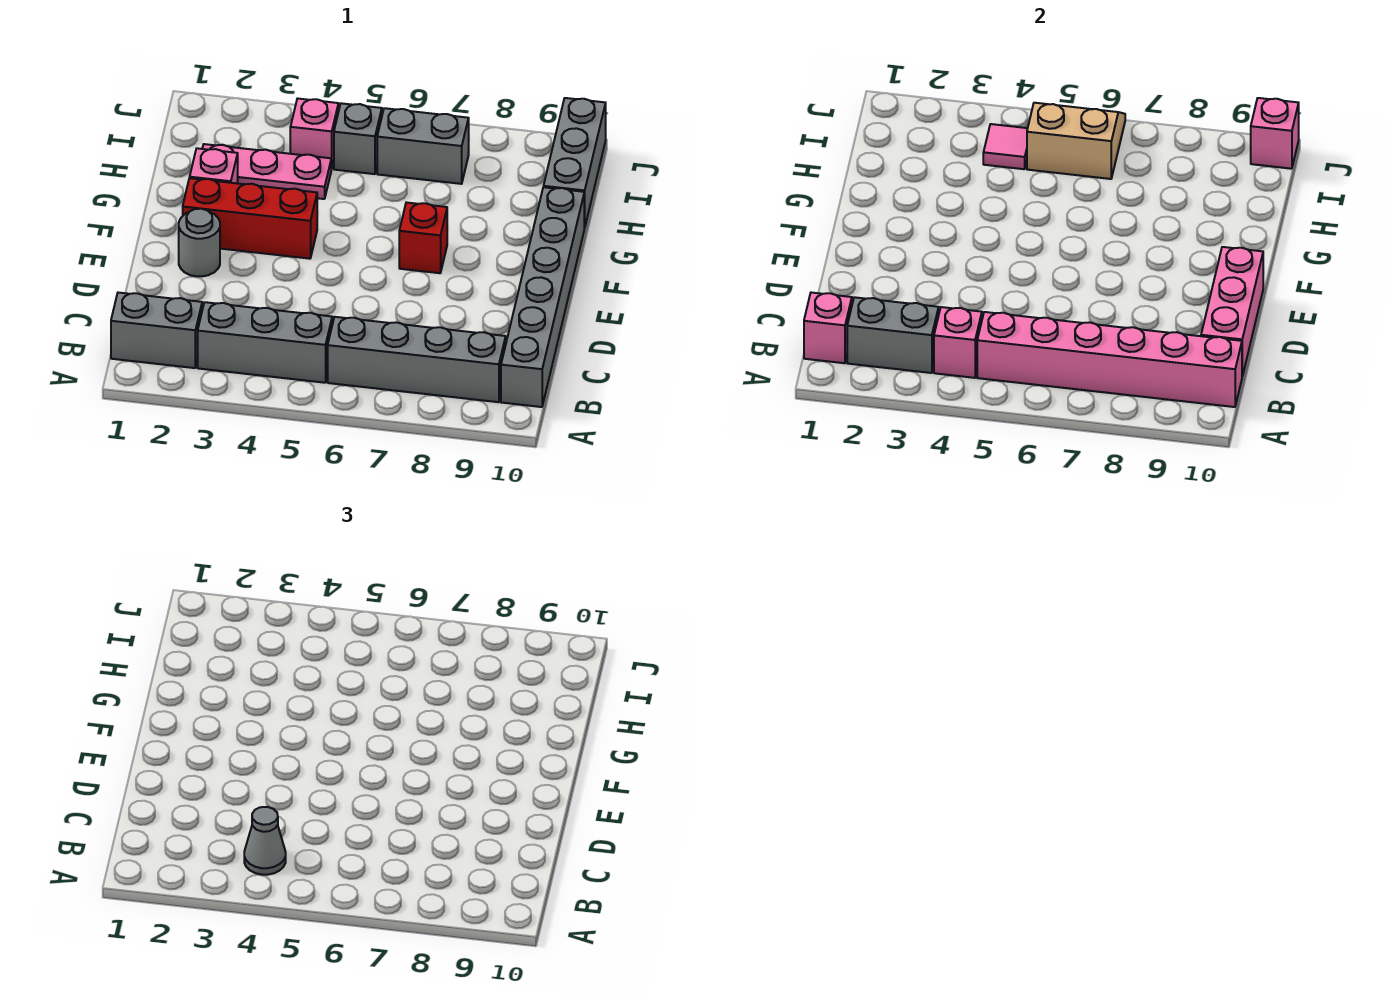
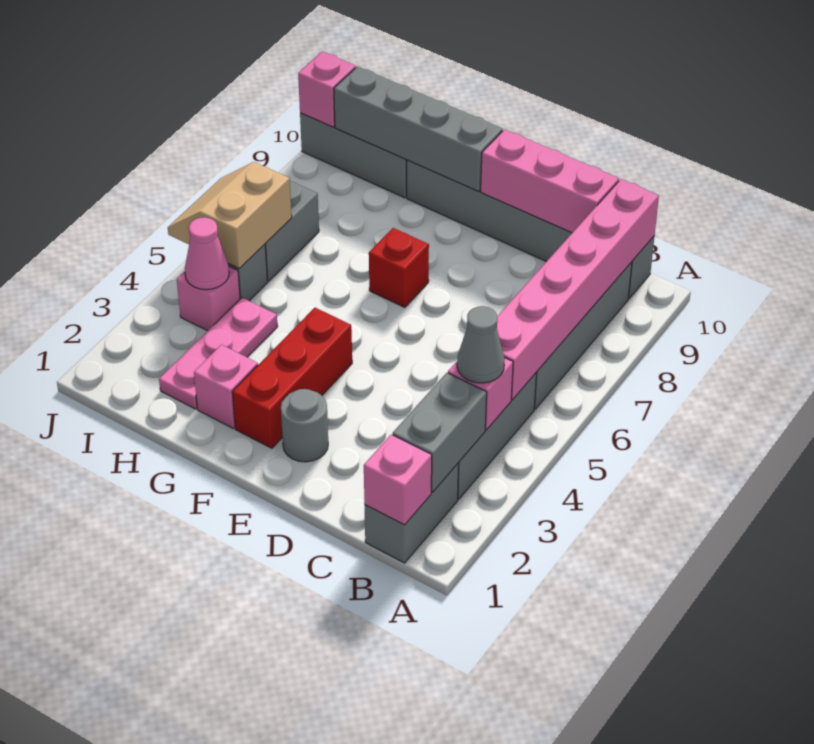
none -> grey brick F10:I10 level 2
pink tile I4 level 2 -> pink cone I4 level 2

